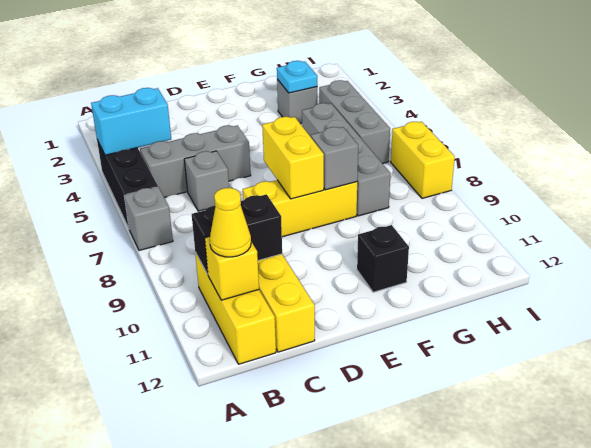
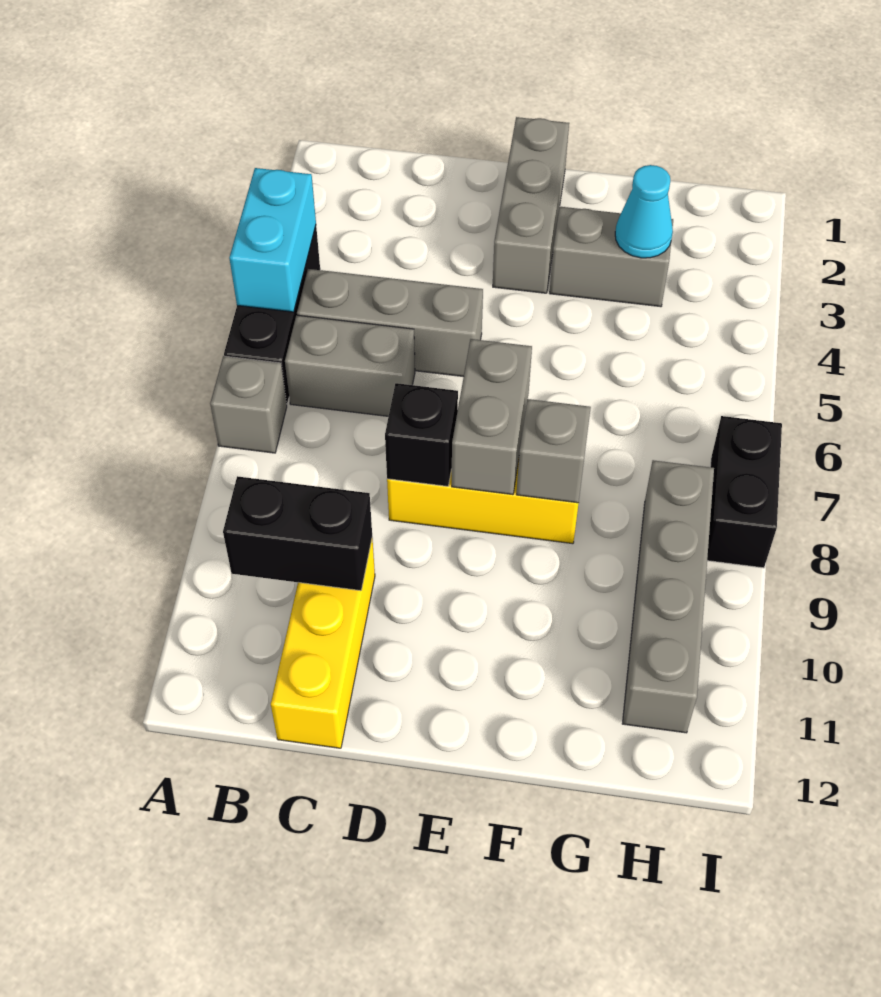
cyan brick A4:B4 level 2 -> cyan brick A4:A5 level 2
yellow brick B10:B12 level 1 -> none
yellow brick B11 level 2 -> none
yellow cone B11 level 3 -> none
grey brick C6 level 1 -> grey brick B6:C6 level 1
yellow brick E7:E8 level 2 -> grey brick E7:E8 level 2
black brick F11 level 1 -> black brick D8 level 2
grey brick G3 level 1 -> grey brick F3:G3 level 1
cyan plate G3 level 2 -> cyan cone G3 level 2
grey brick G5:G8 level 1 -> grey brick H8:H11 level 1
grey brick H4:H6 level 1 -> grey brick E1:E3 level 1
yellow brick I7:I8 level 1 -> black brick I7:I8 level 1

